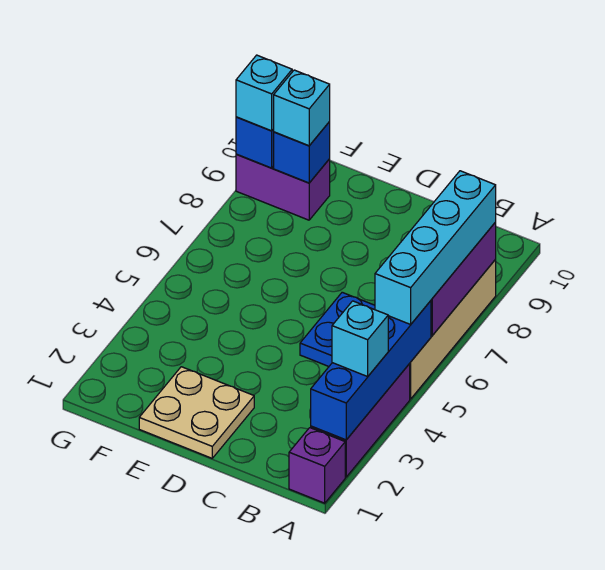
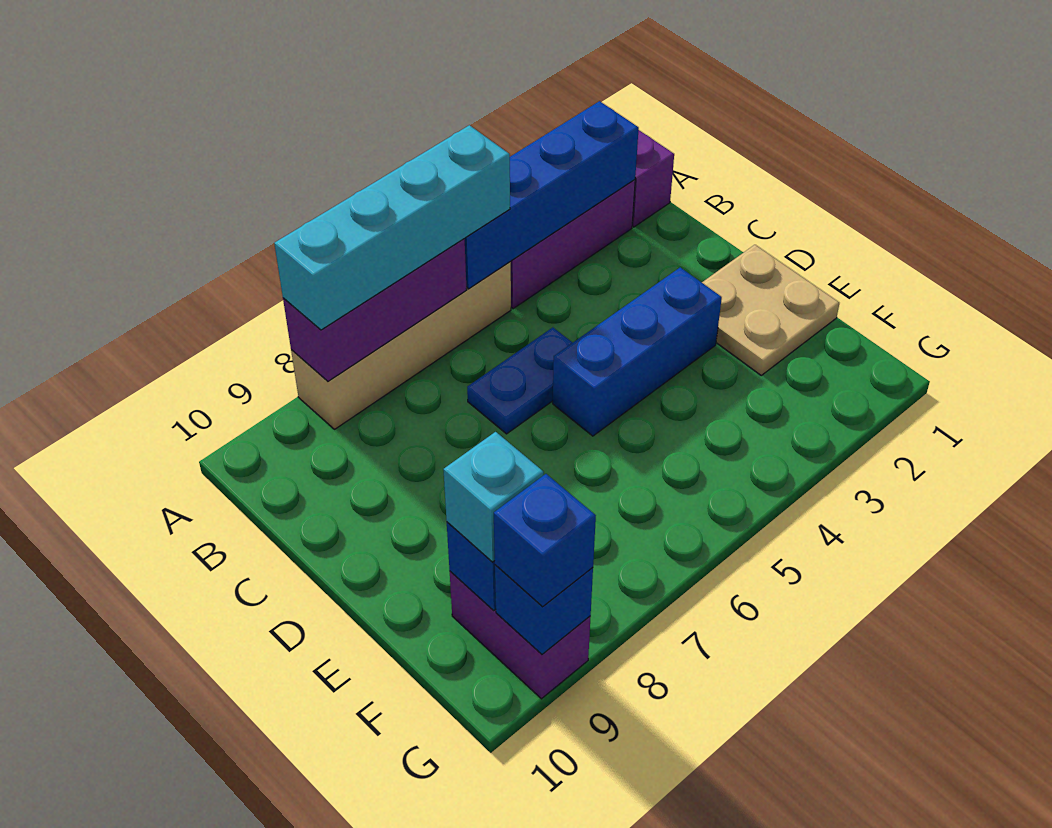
cyan brick A3 level 3 -> none
none -> blue brick D3:D5 level 1
cyan brick G9 level 3 -> blue brick G9 level 3

